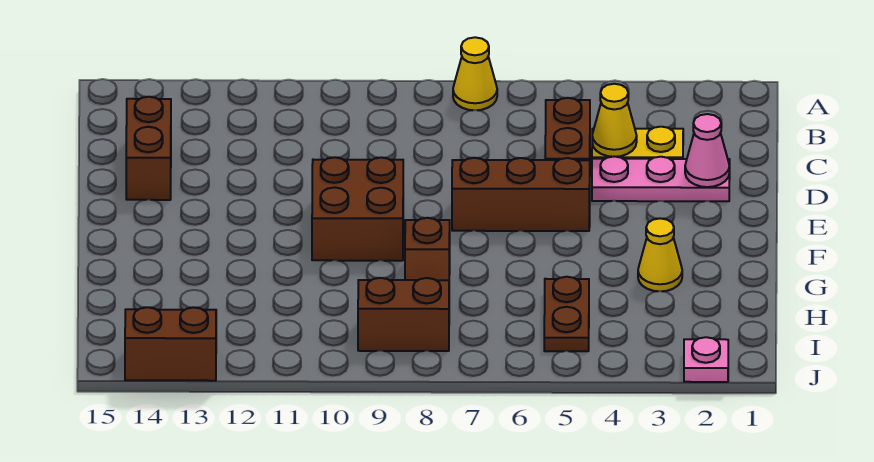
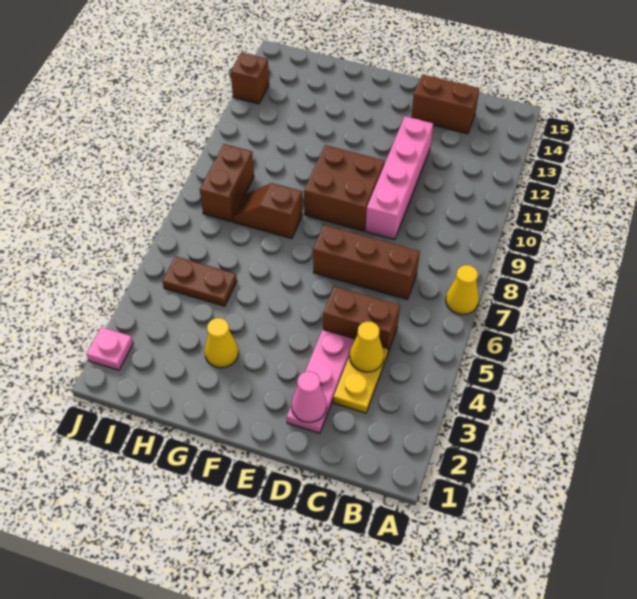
none -> pink brick D9:D12 level 1
brown brick E5:E7 level 1 -> brown brick C7:E7 level 1
brown brick J13:J14 level 1 -> brown brick J13 level 1

